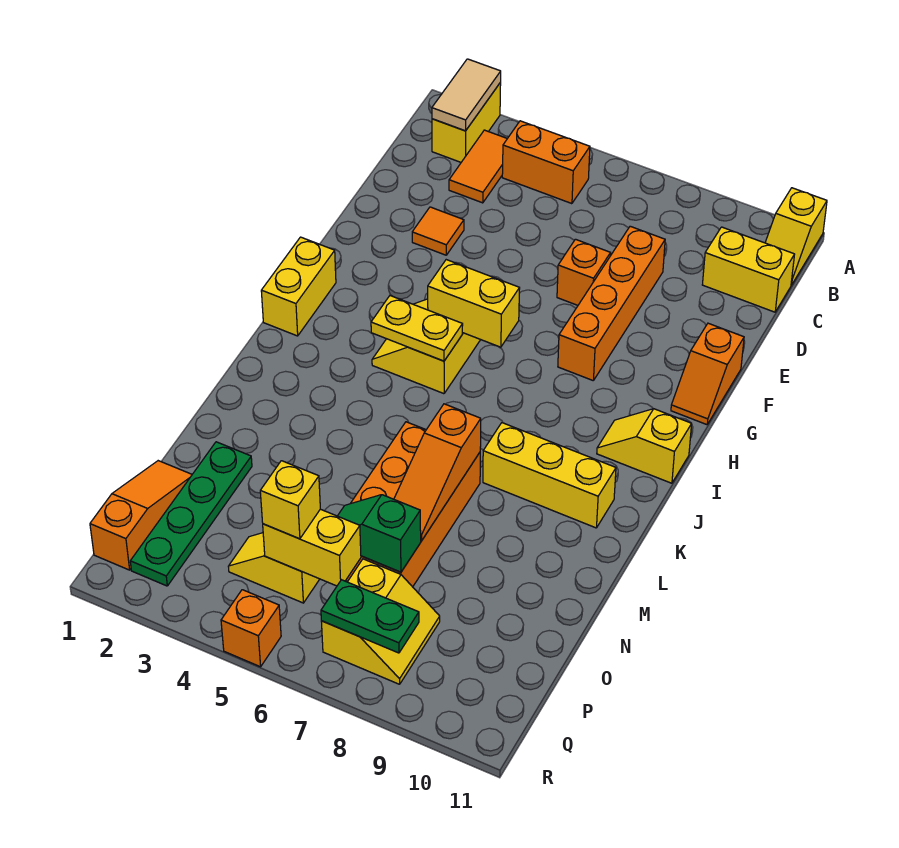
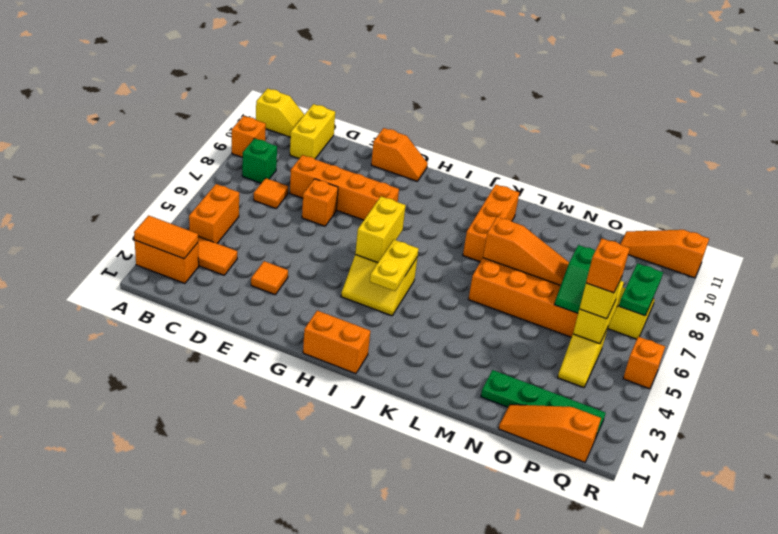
yellow brick A2:B2 level 1 -> orange brick A2:B2 level 1
tan tile A2:B2 level 2 -> orange tile A2:B2 level 2
none -> orange brick A9 level 1
none -> green brick B8 level 1
none -> orange tile C7 level 1
yellow brick H1:I1 level 1 -> orange brick H1:I1 level 1
yellow slope I10:I11 level 1 top 11 -> none
yellow brick K8:K10 level 1 -> orange brick K8:K10 level 1
none -> orange brick P5 level 4
none -> orange slope P11:R11 level 1 top R

